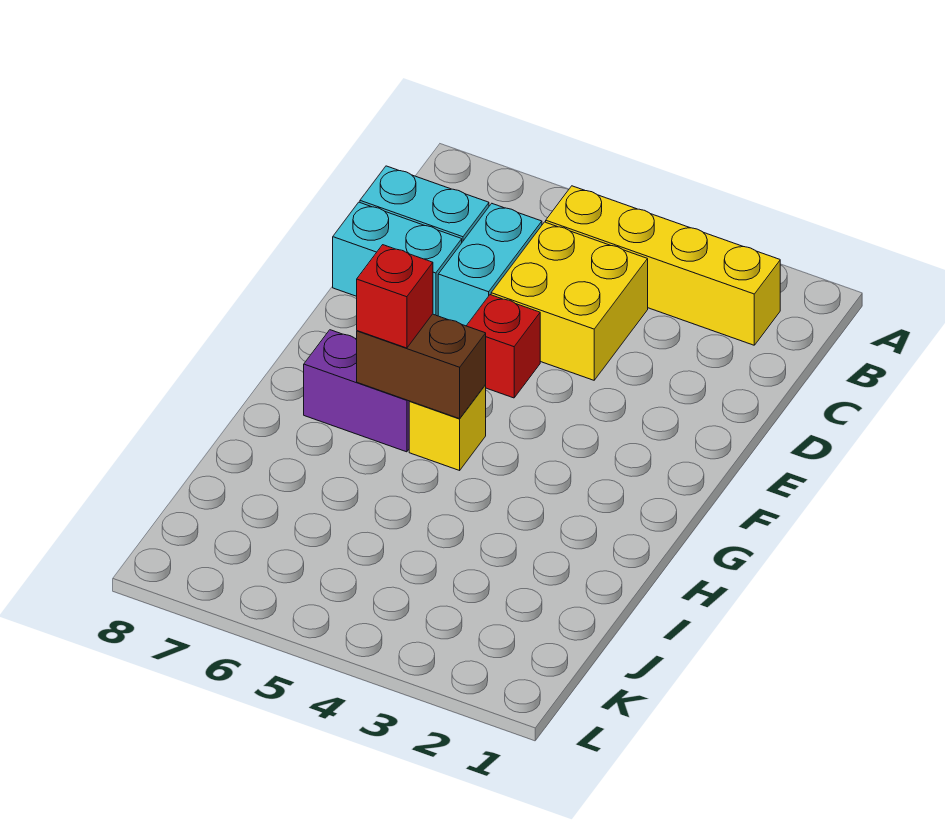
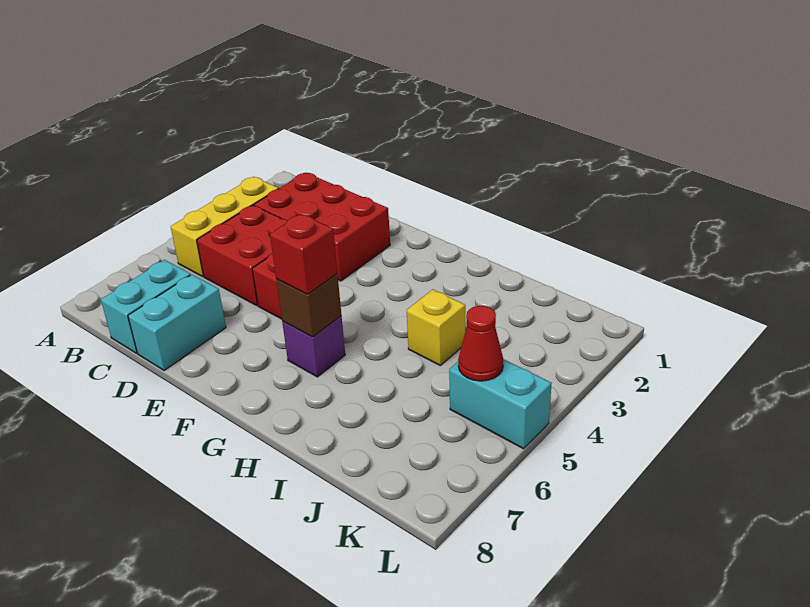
yellow brick B2:B5 level 1 -> yellow brick B3:B5 level 1
none -> red brick C2:E3 level 1
yellow brick C4:D5 level 1 -> red brick C4:D5 level 1
cyan brick C6:D6 level 1 -> cyan brick K5:L5 level 1
yellow brick G5 level 1 -> yellow brick I4 level 1
brown brick G5:G6 level 2 -> brown brick G6 level 2
purple brick G6:G7 level 1 -> purple brick G6 level 1
none -> red cone K5 level 2

